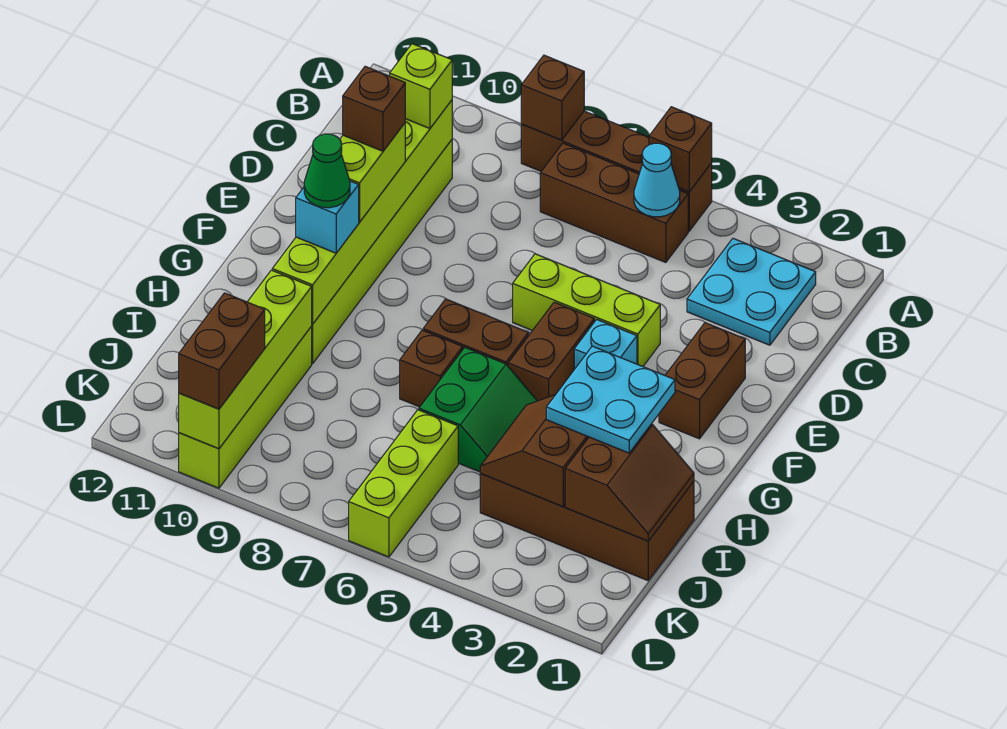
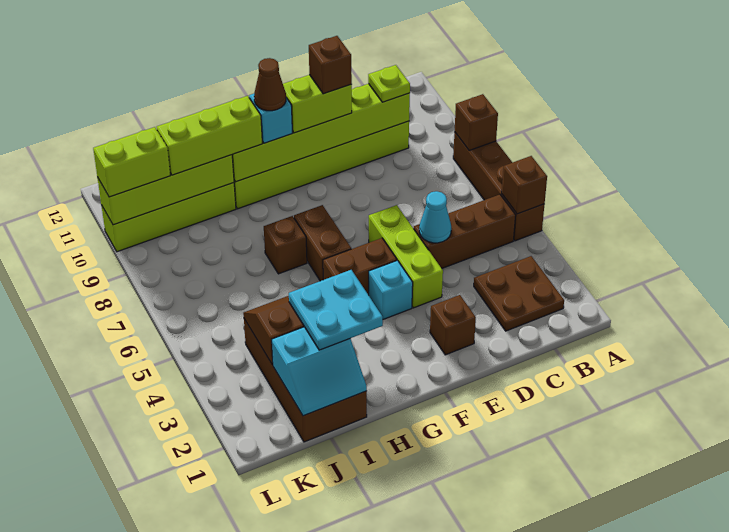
cyan plate B2:C3 level 1 -> brown plate B2:C3 level 1
brown brick B5:B7 level 1 -> brown brick B5:D5 level 1
cyan cone B5 level 2 -> cyan cone D5 level 2
lime brick C10 level 3 -> lime plate C10 level 3
brown brick E2:F2 level 1 -> brown brick E2 level 1
green cone G10 level 4 -> brown cone G10 level 4
green slope H5:I6 level 1 top 6 -> none
brown slope I1:J2 level 2 top 2 -> cyan slope I1:J2 level 2 top 2
lime brick J6:L6 level 1 -> lime brick H10:J10 level 3
brown brick K10:L10 level 3 -> lime brick K10:L10 level 3

